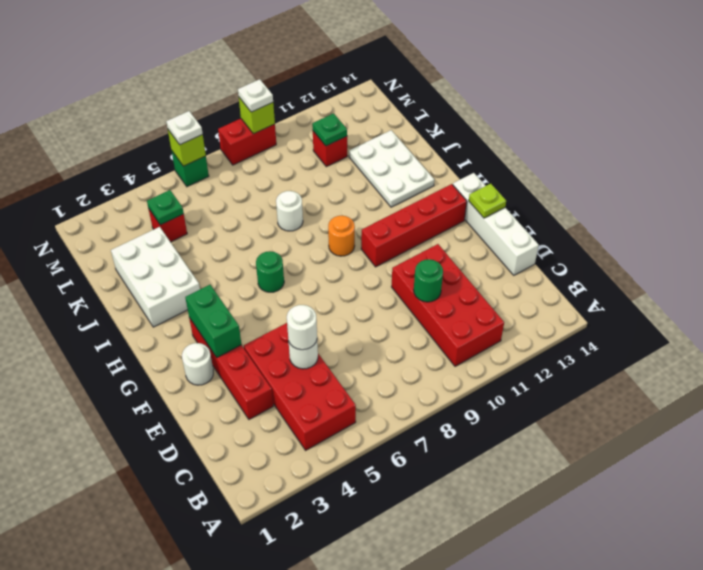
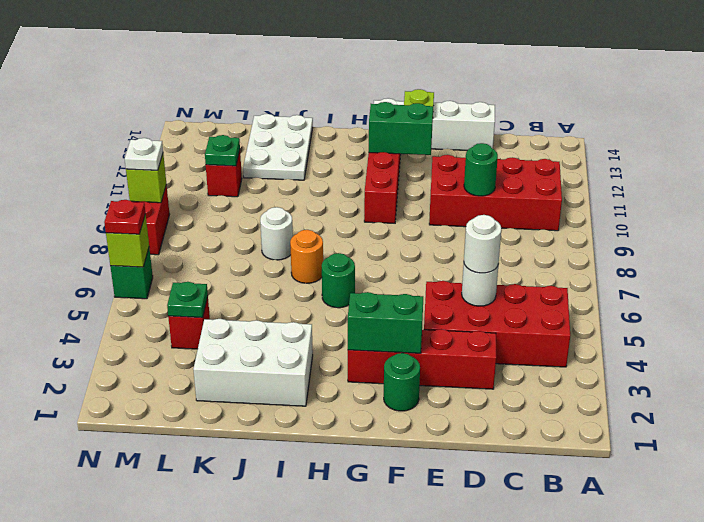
white round brick F2 level 1 -> green round brick F2 level 1
none -> green brick F12:G12 level 2
orange round brick H9 level 1 -> orange round brick I7 level 1
white plate I12:K13 level 1 -> white plate J12:K14 level 1
white plate N6 level 3 -> red plate N6 level 3

